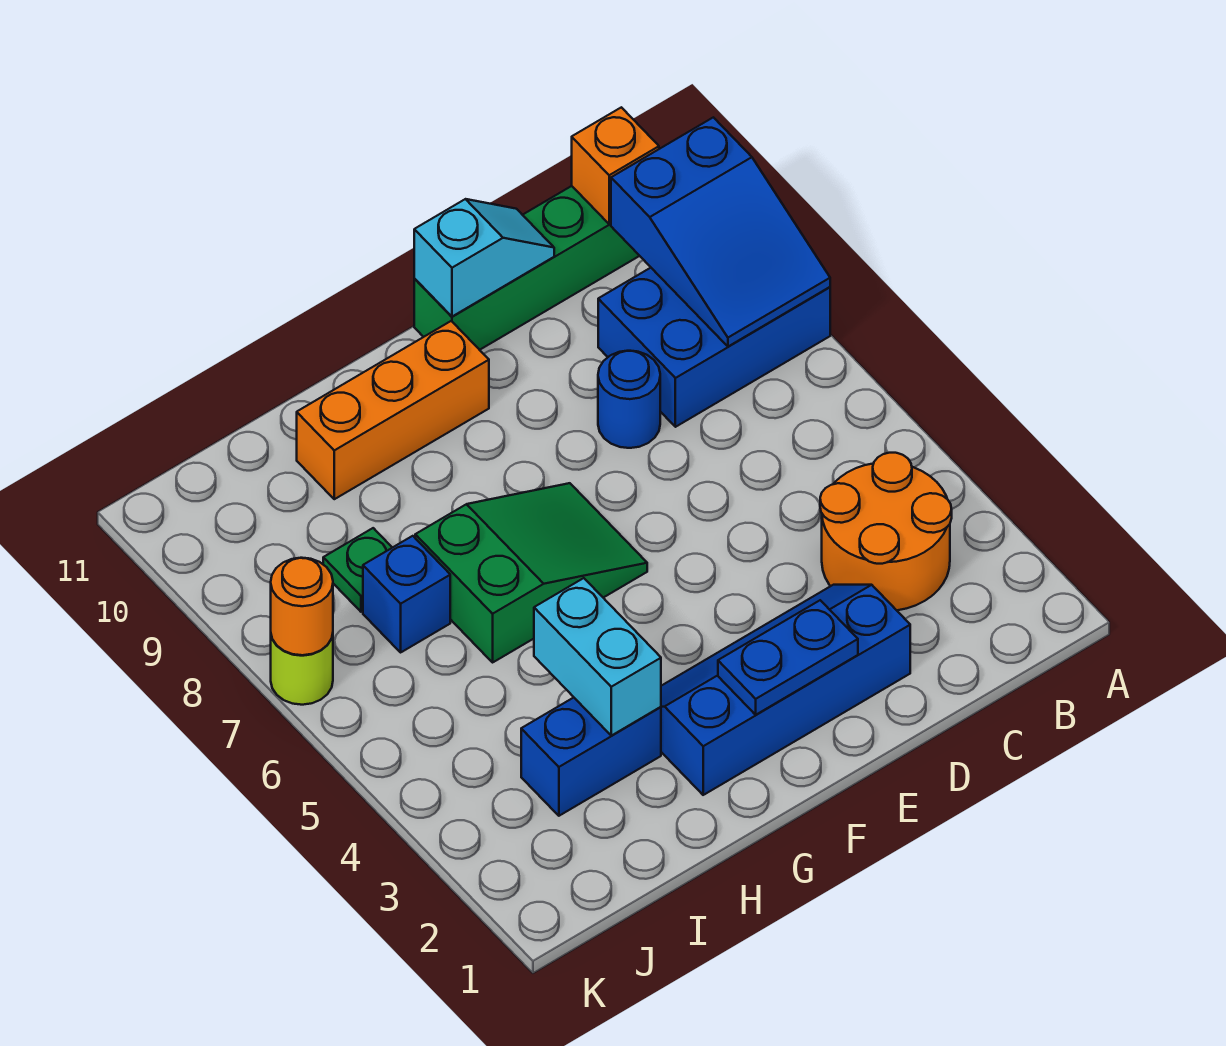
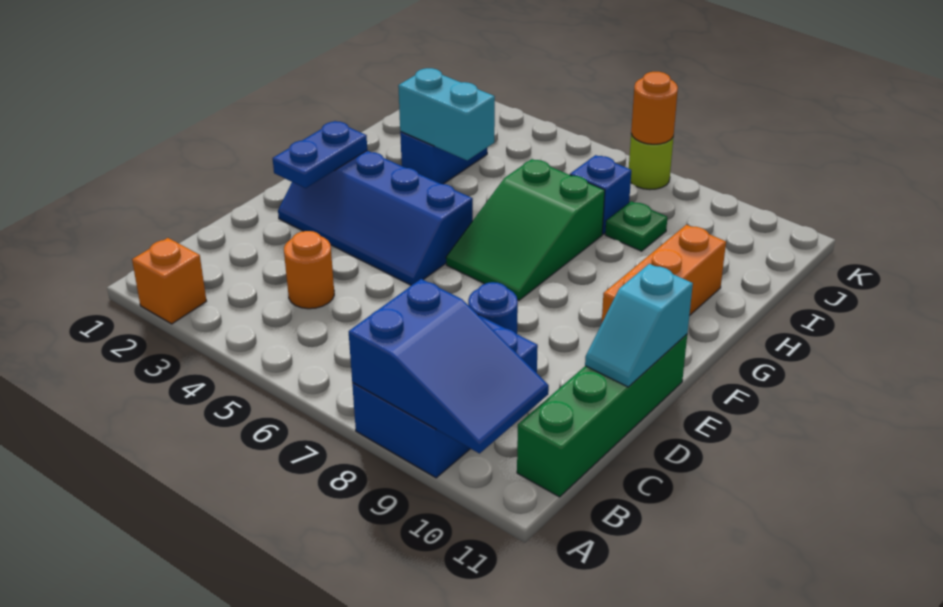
blue slope A8:B10 level 2 top 10 -> blue slope A8:B10 level 2 top 8
orange round brick B3:C4 level 1 -> orange round brick C4 level 1
orange brick B11 level 2 -> orange brick A2 level 1
blue slope D2:G3 level 1 top 2 -> blue slope E2:F5 level 1 top F

